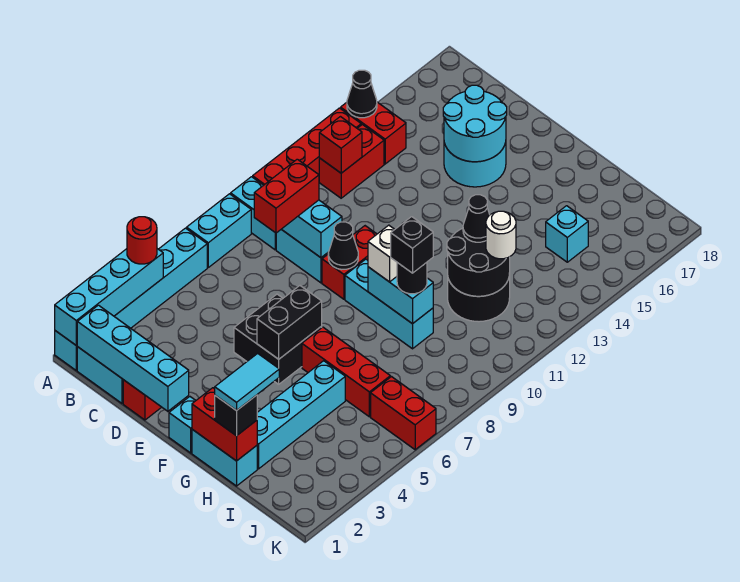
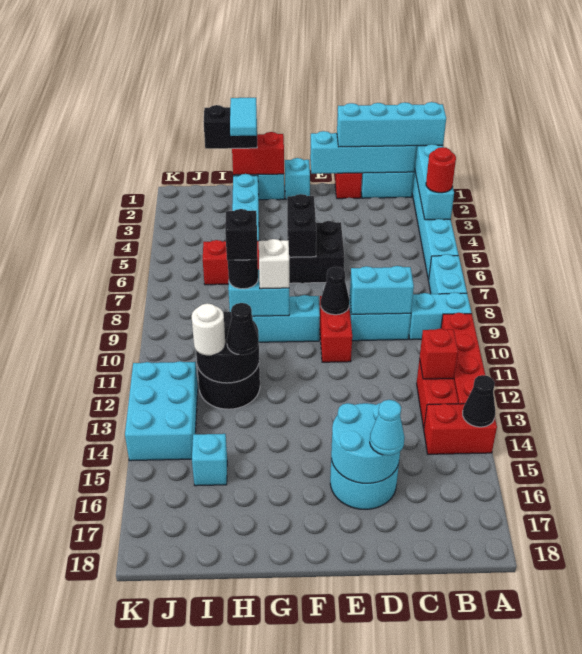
none -> cyan brick A1:D1 level 3
red brick C8:C9 level 3 -> none
none -> cyan cone D16 level 3
black brick H1 level 3 -> black brick H1:I1 level 3
red brick J6:K6 level 1 -> none
none -> cyan brick J12:K14 level 1

